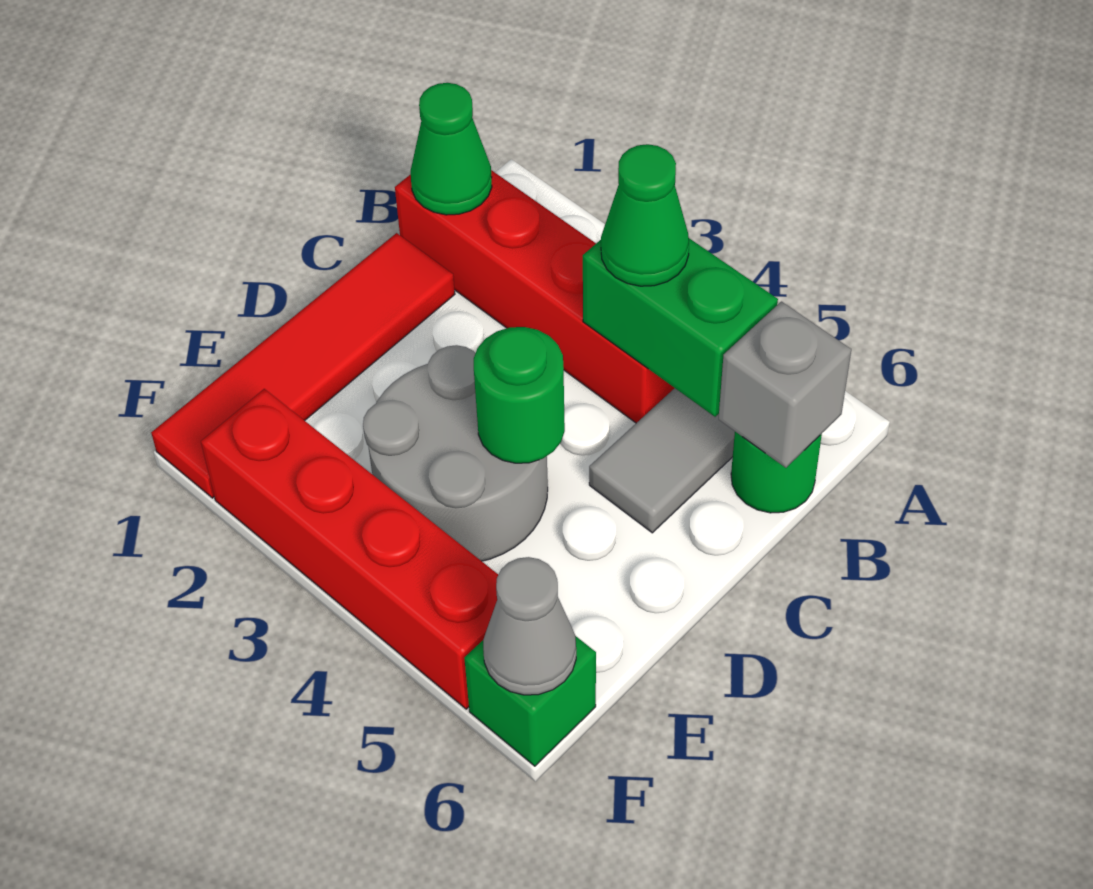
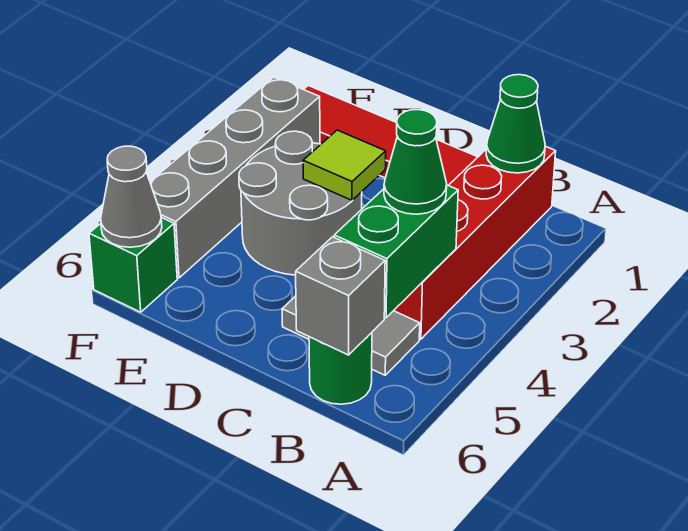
none -> lime tile D3 level 2
green round brick D4 level 2 -> none
red brick F2:F5 level 1 -> grey brick F2:F5 level 1

